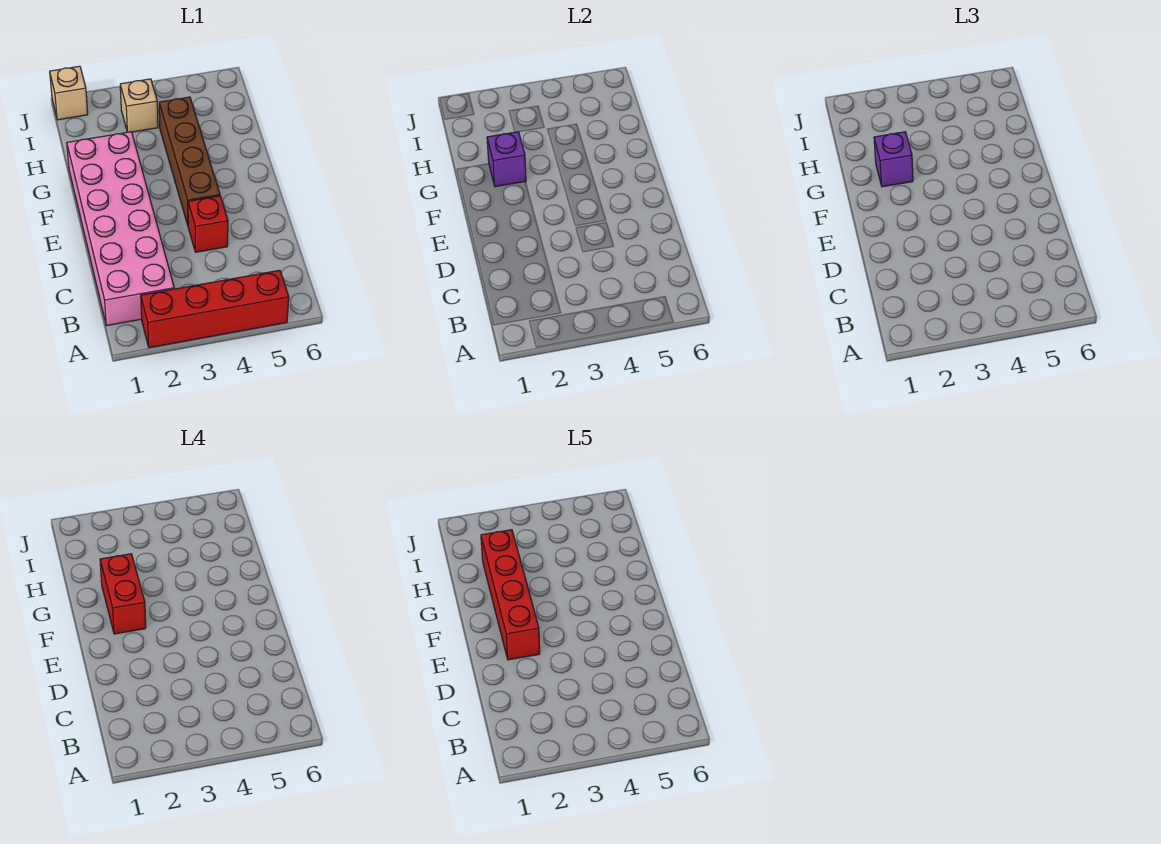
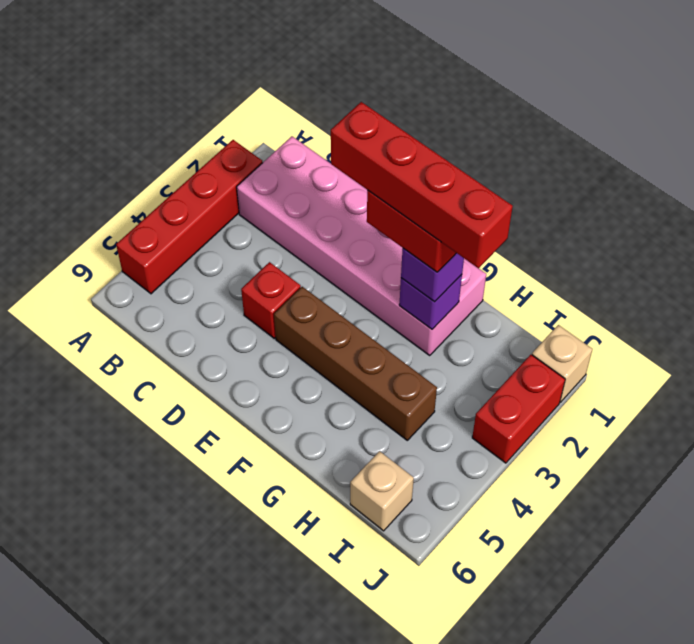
tan brick I3 level 1 -> tan brick I6 level 1
none -> red brick J2:J3 level 1

